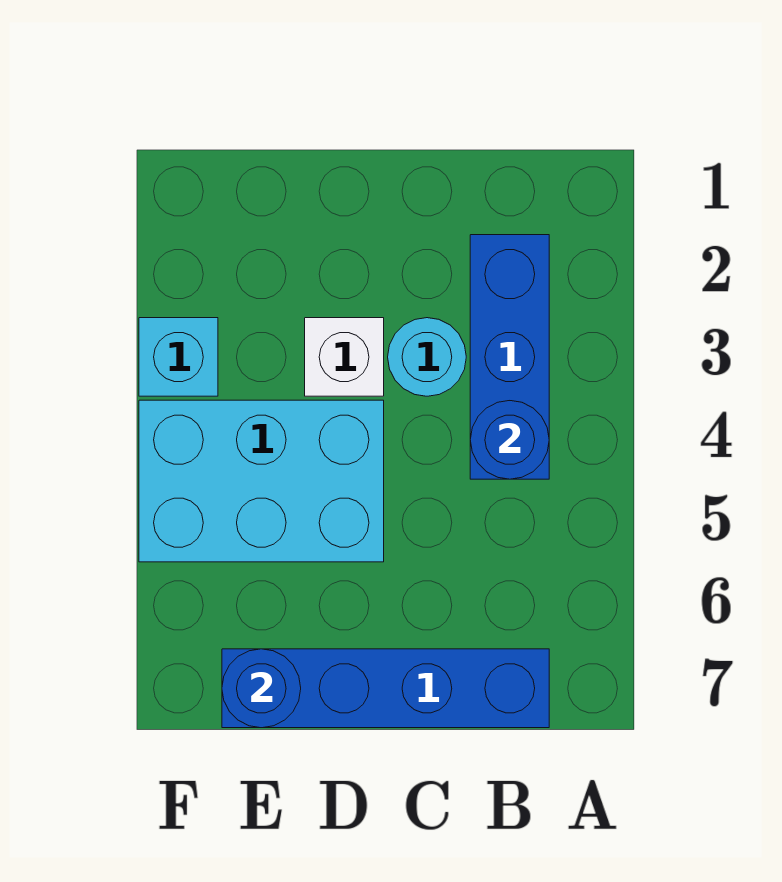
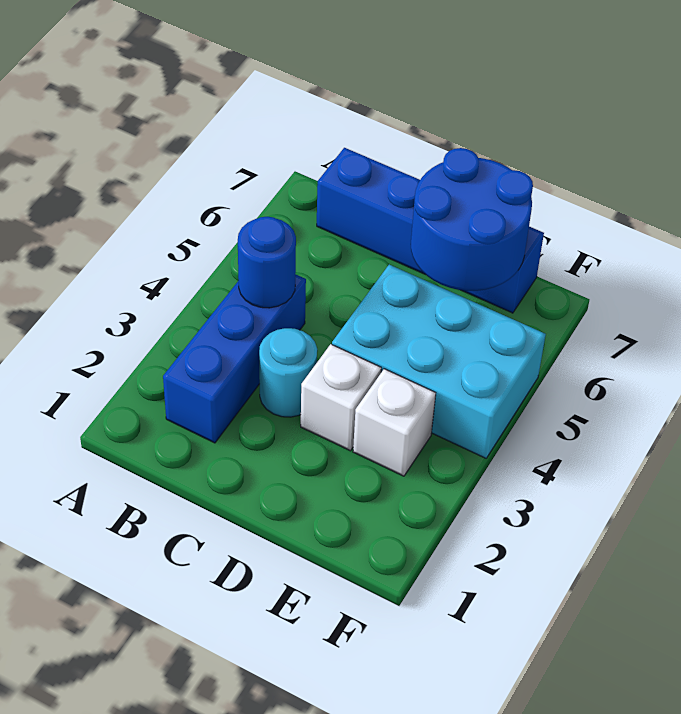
none -> white brick E3 level 1
blue round brick E7 level 2 -> blue round brick D6:E7 level 2
cyan brick F3 level 1 -> none

